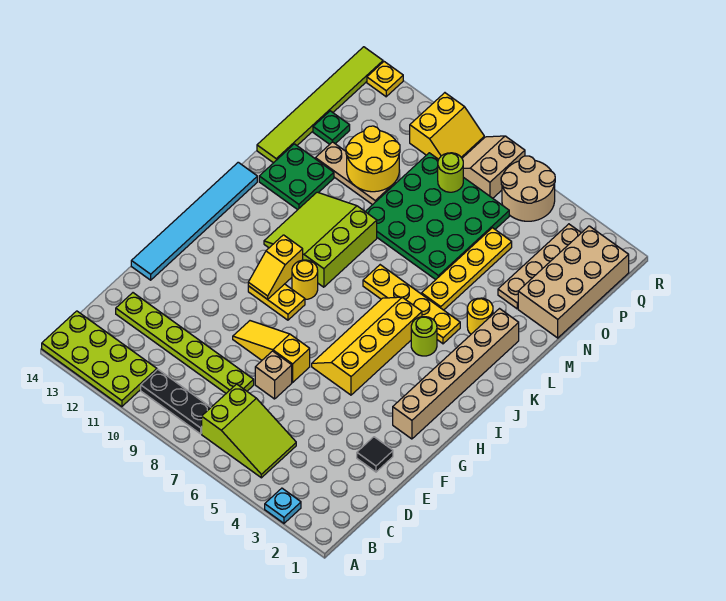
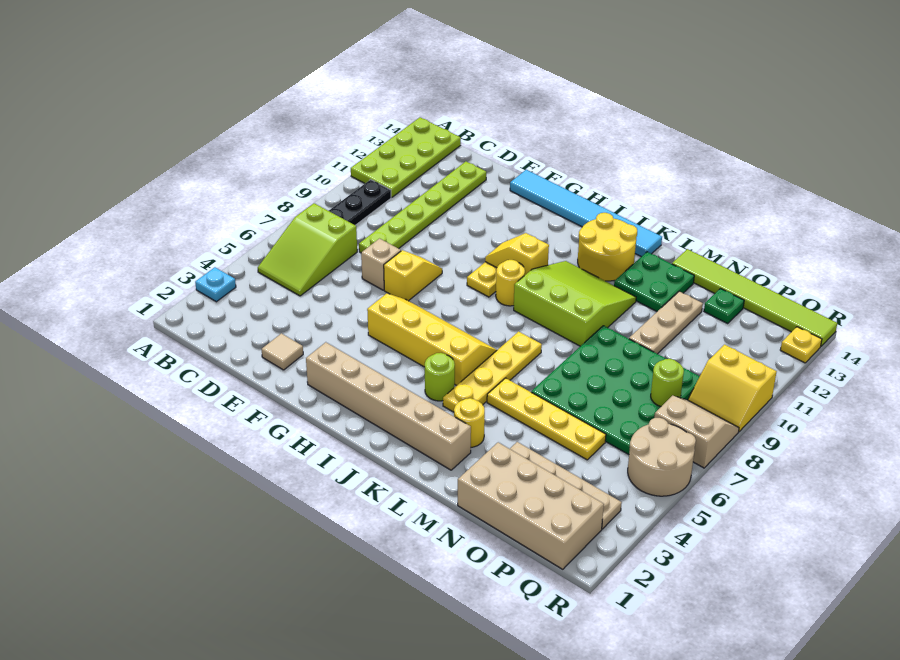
black tile E2 level 1 -> tan tile E2 level 1
yellow slope F7:F9 level 1 top 7 -> yellow slope F7:F8 level 1 top 7
yellow round brick N10:O11 level 2 -> yellow round brick J12:K13 level 1

